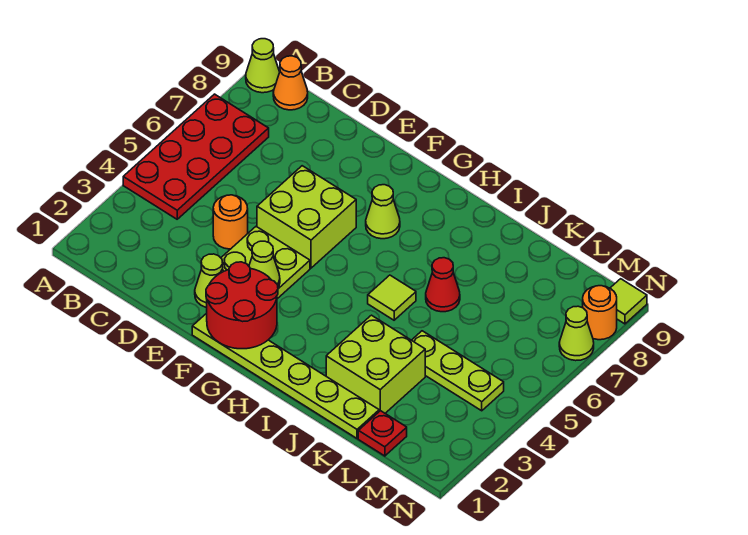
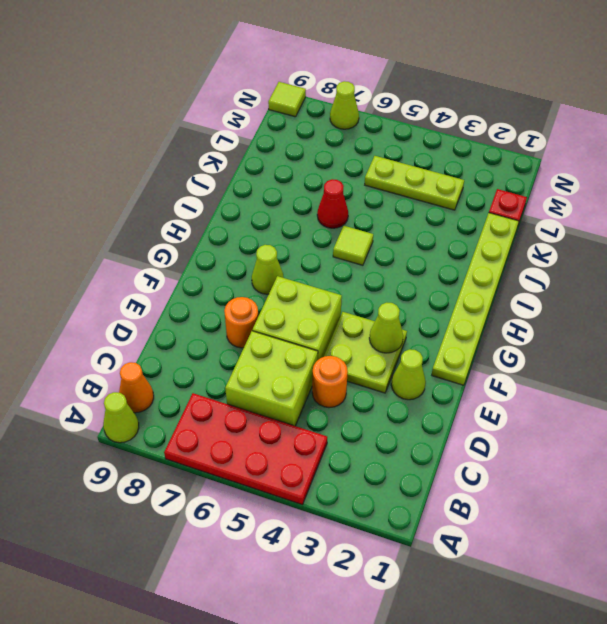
red round brick F1:G2 level 2 -> none
lime brick J2:K3 level 1 -> lime brick C5:D6 level 1
lime plate K4:M4 level 1 -> lime plate L3:L5 level 1
orange round brick N8 level 1 -> orange round brick E7 level 1

